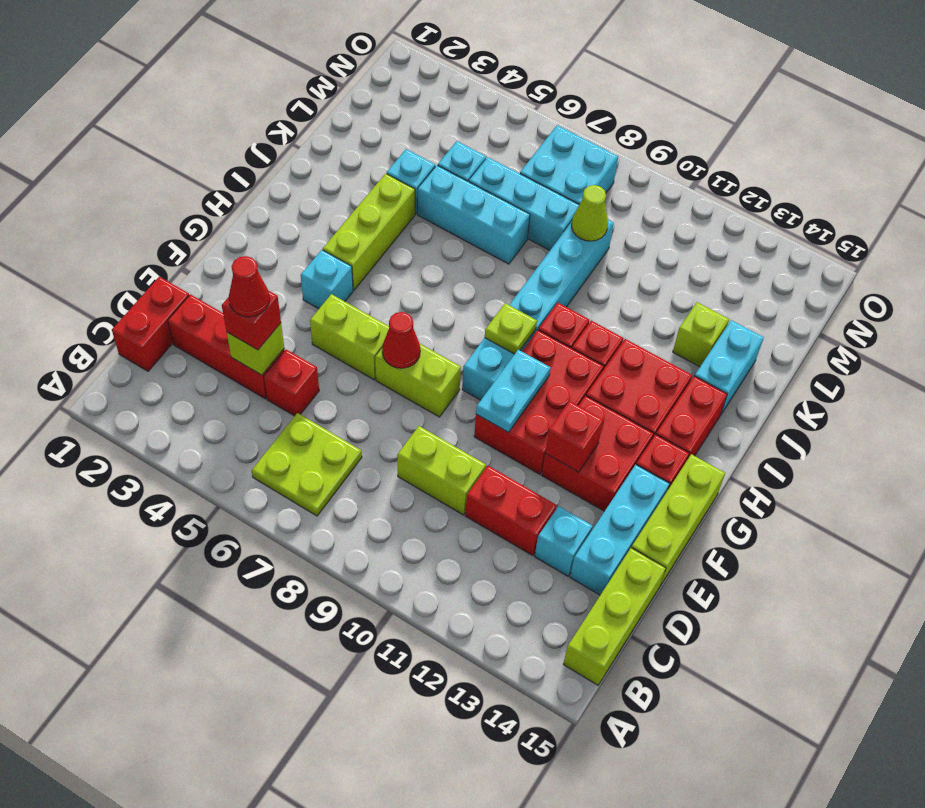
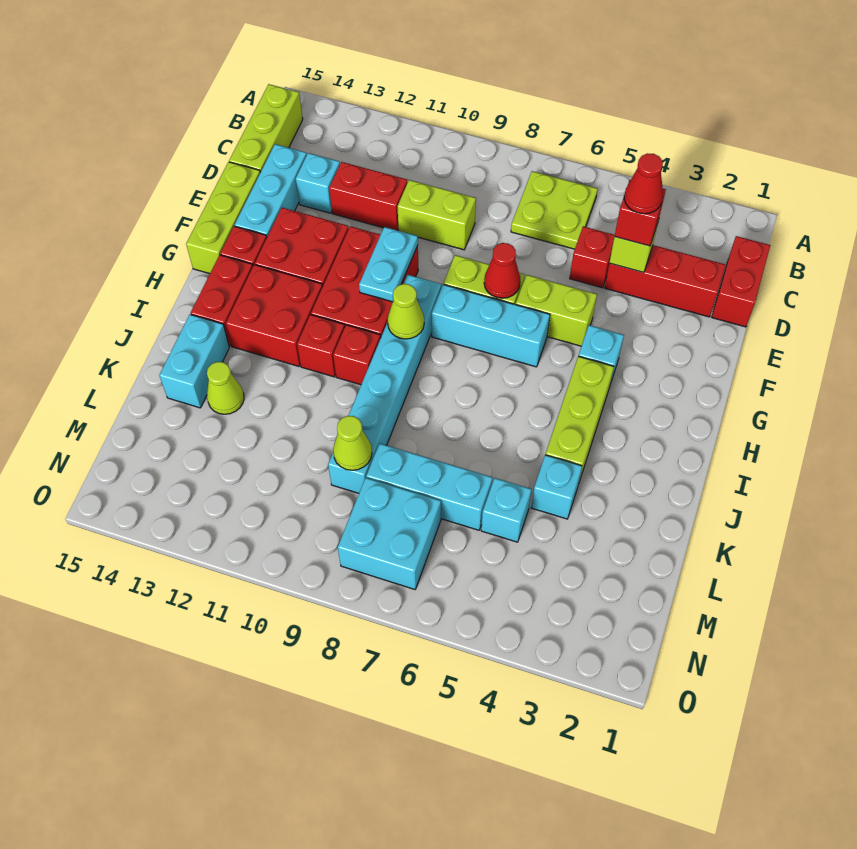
red brick F12 level 2 -> none
lime plate H9 level 2 -> lime cone H9 level 2
cyan brick K5:K7 level 1 -> cyan brick G6:G8 level 1
lime brick K13 level 1 -> lime cone K13 level 1

